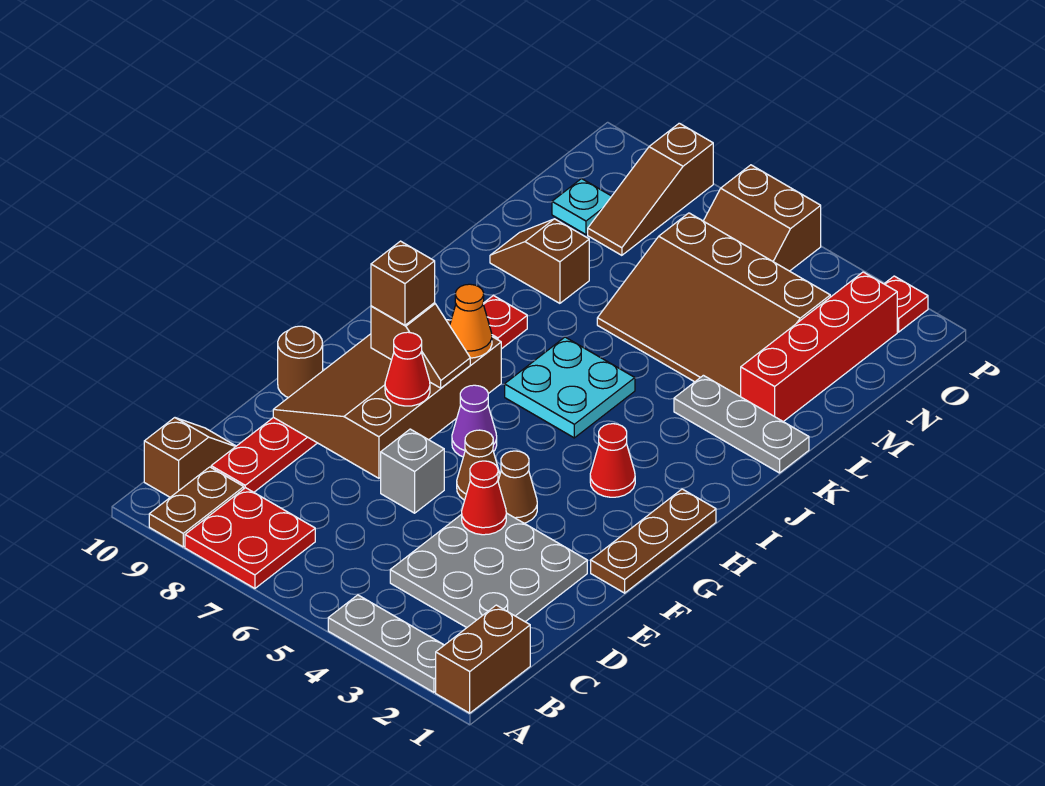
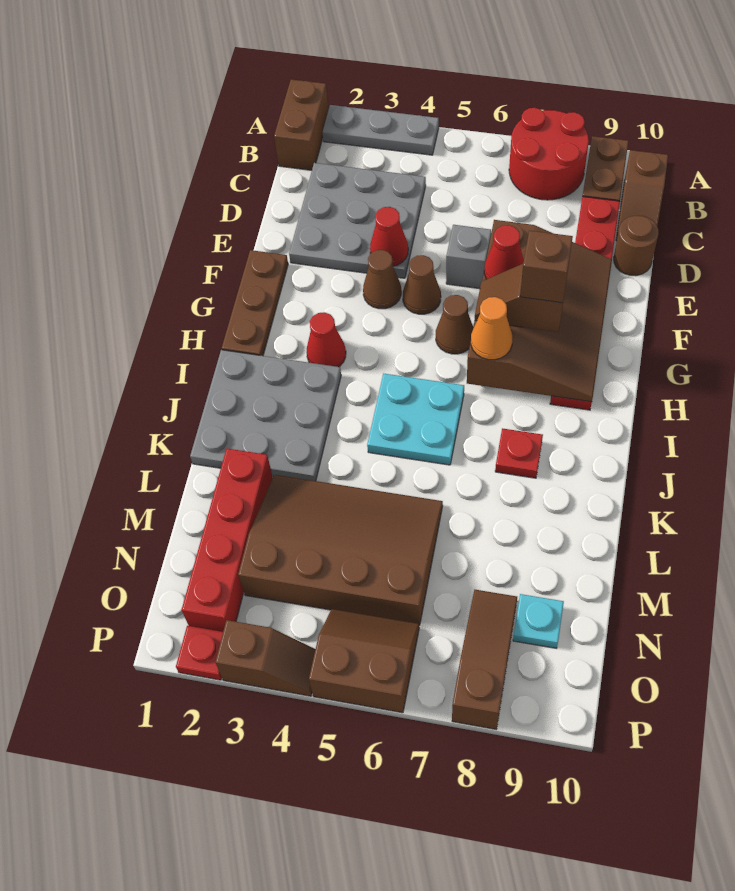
red plate A7:B8 level 1 -> red round brick A7:B8 level 1
brown round brick F10 level 1 -> brown round brick D10 level 1
purple cone G6 level 1 -> brown cone G6 level 1
grey plate K1:K3 level 1 -> grey plate I1:K3 level 1
brown slope L8:L9 level 1 top 8 -> brown slope P3:P4 level 1 top 3

